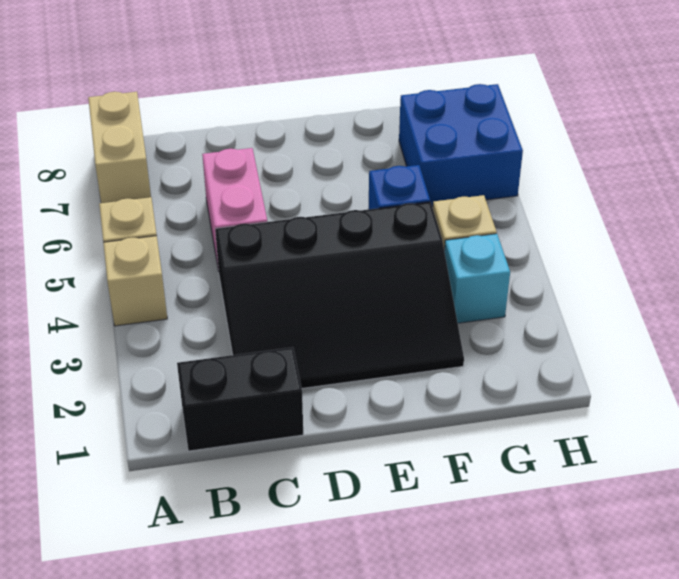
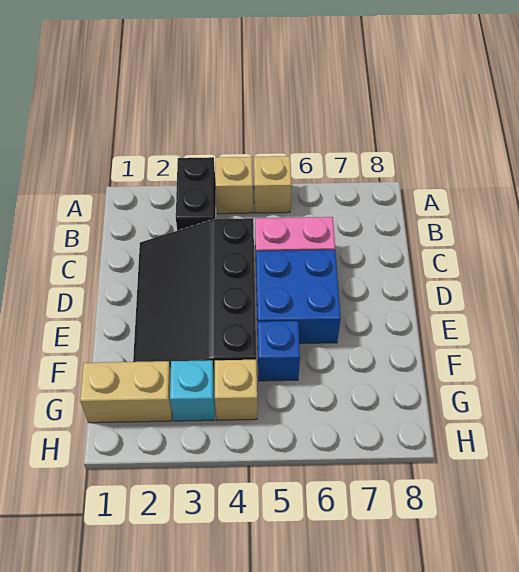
tan brick A7:A8 level 1 -> tan brick G1:G2 level 1
black brick B1:C1 level 1 -> black brick A3:B3 level 1
blue brick G6:H7 level 1 -> blue brick D5:E6 level 1

